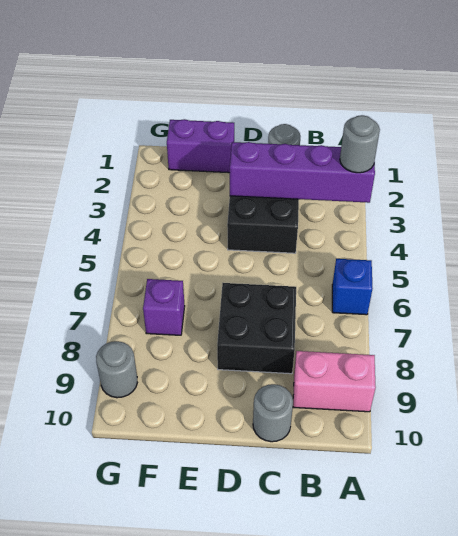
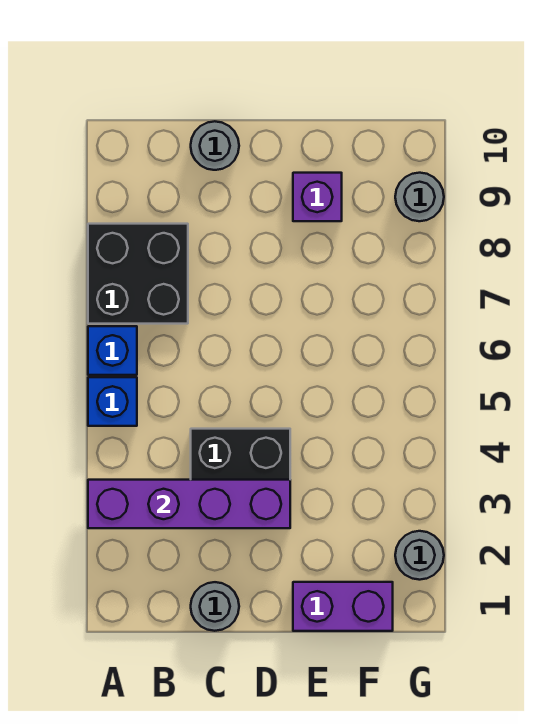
grey round brick A3 level 3 -> grey round brick G2 level 1
none -> blue brick A5 level 1
pink brick A9:B9 level 1 -> none
black brick C7:D8 level 1 -> black brick A7:B8 level 1
purple brick F7 level 1 -> purple brick E9 level 1

